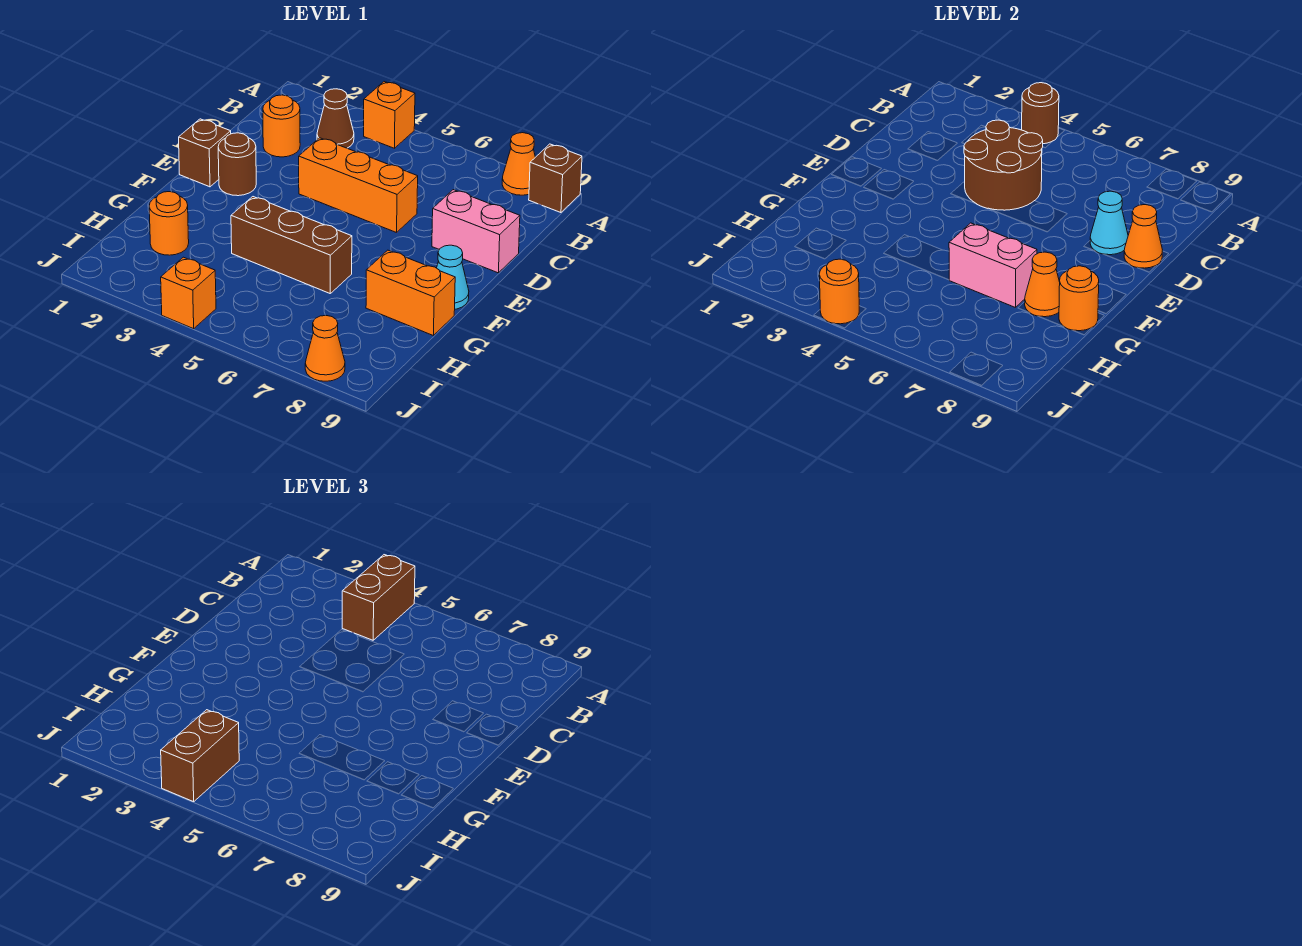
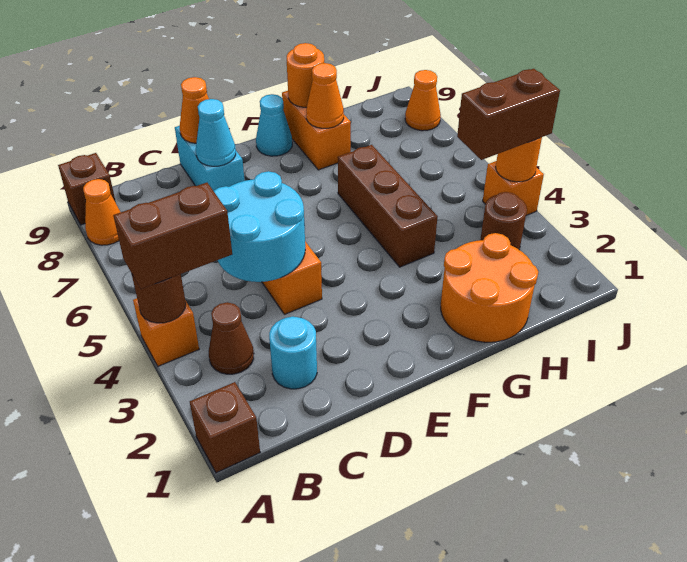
orange round brick C2 level 1 -> cyan round brick C2 level 1
brown round brick C4:D5 level 2 -> cyan round brick C4:D5 level 2
pink brick D8:D9 level 1 -> cyan brick D8:D9 level 1
brown brick E1 level 1 -> brown brick A1 level 1
brown round brick E2 level 1 -> brown round brick I3 level 1
pink brick G6:G7 level 2 -> none
orange round brick H2 level 1 -> orange round brick G1:H2 level 1

